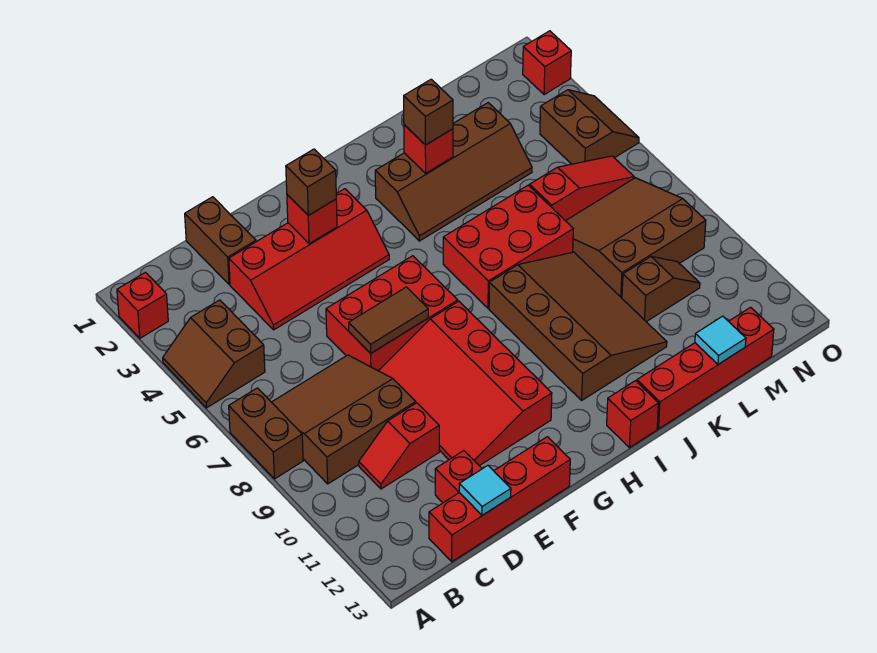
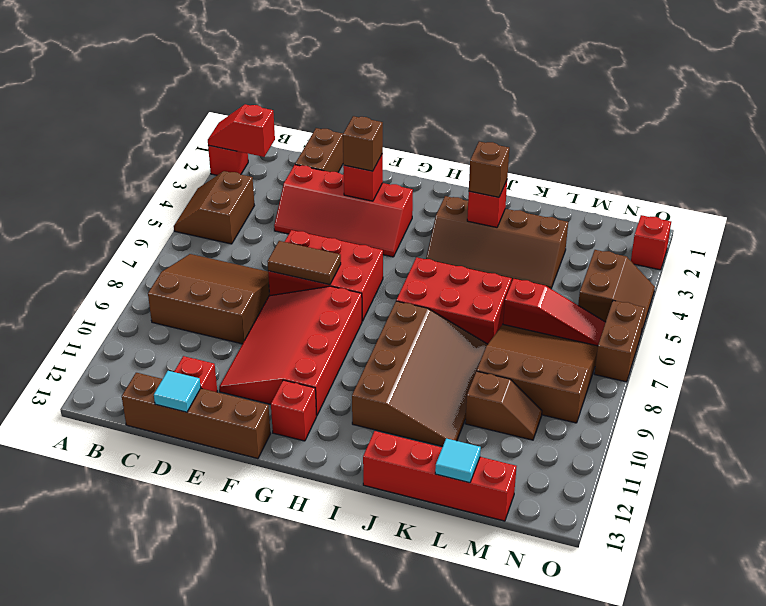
brown brick A7:A8 level 1 -> brown brick O6:O7 level 1
red slope C10:D10 level 1 top D -> red slope A2:B2 level 2 top B
red brick C13:F13 level 1 -> brown brick C13:F13 level 1
red brick I13 level 1 -> red brick G12 level 1

